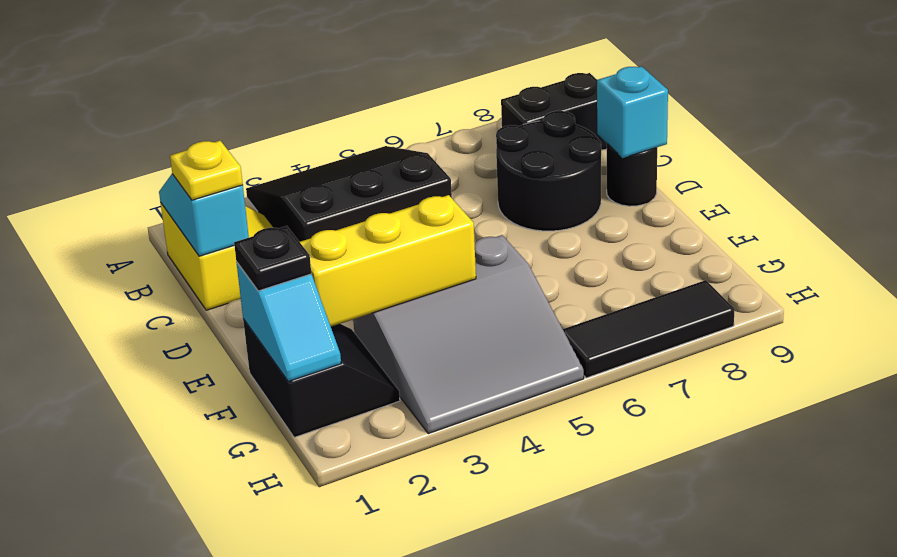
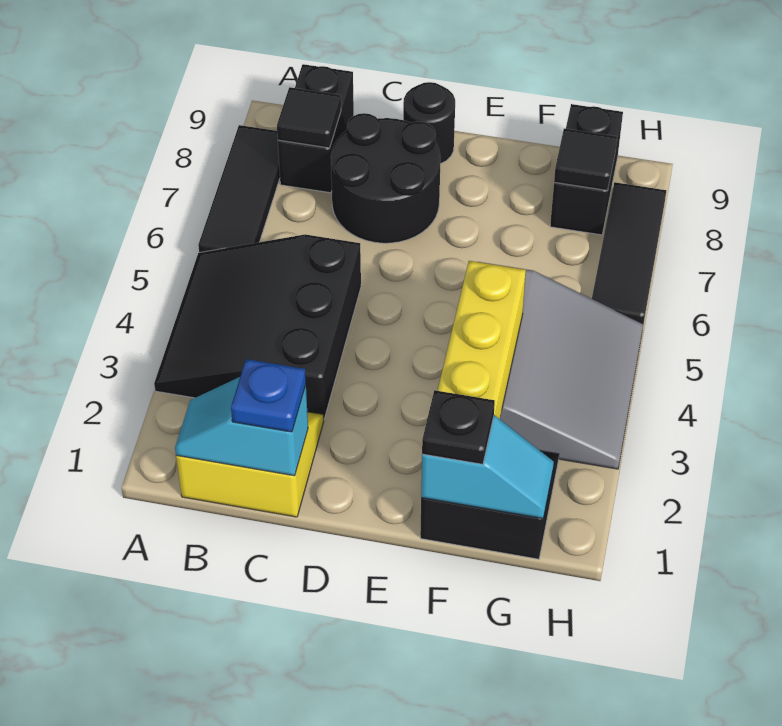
none -> black tile A6:A8 level 1
none -> black tile B8 level 2
yellow plate C1 level 3 -> blue plate C1 level 3
cyan brick D9 level 2 -> none
none -> black brick G8:G9 level 1
none -> black tile G8 level 2

